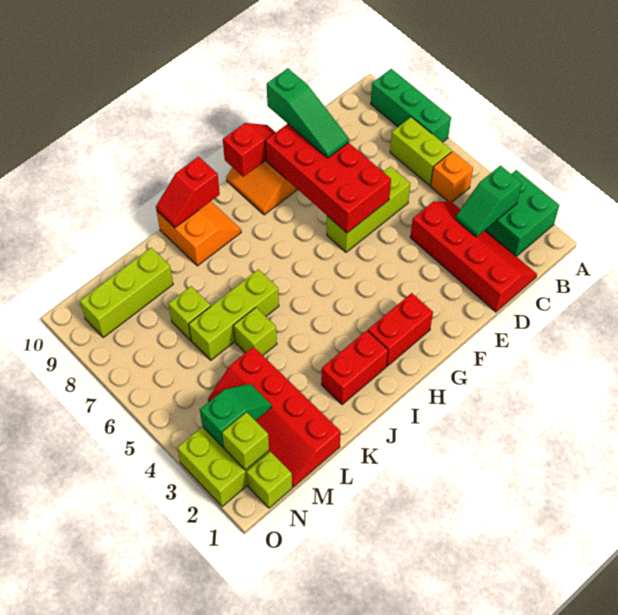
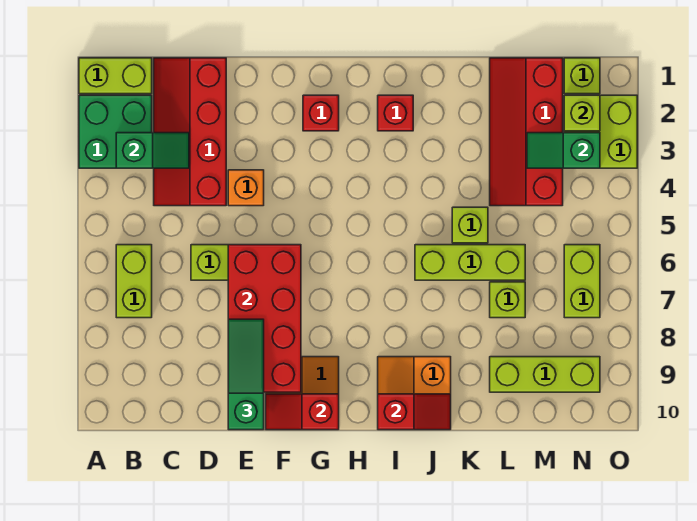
none -> lime brick A1:B1 level 1
green brick A7:A9 level 1 -> none
orange brick B5 level 1 -> orange brick E4 level 1
red brick G2:H2 level 1 -> red brick G2 level 1
red brick I2:J2 level 1 -> red brick I2 level 1
red slope L1:M4 level 1 top L -> red slope L1:M4 level 1 top M
none -> lime brick N6:N7 level 1

